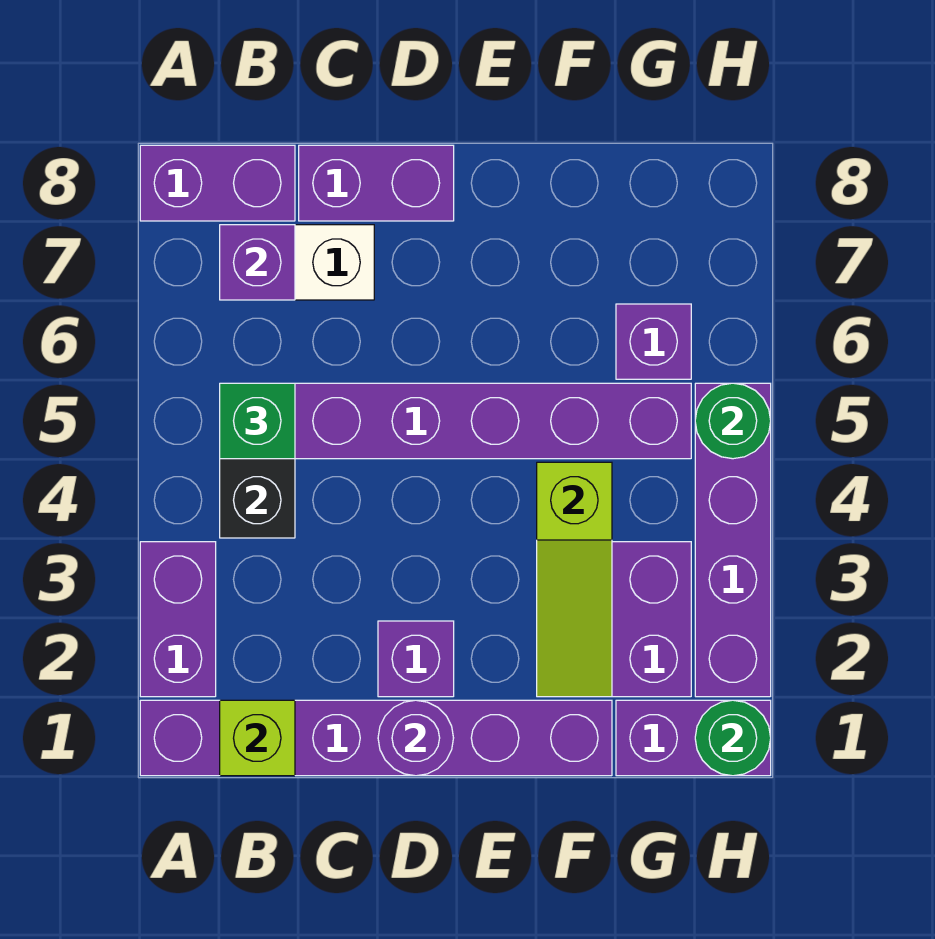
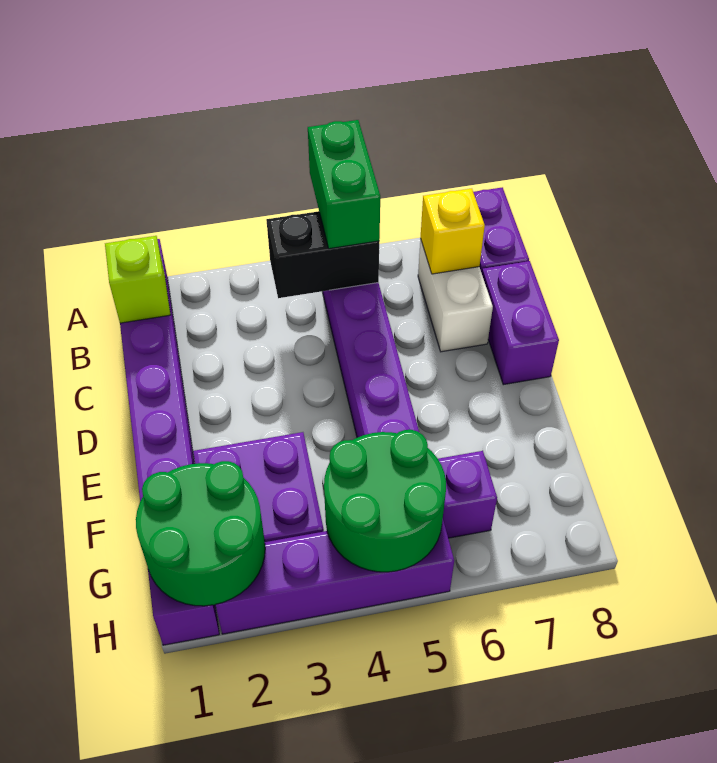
purple brick A2:A3 level 1 -> none
green brick B5 level 3 -> green brick A5:B5 level 3
purple brick B7 level 2 -> yellow brick B7 level 2
purple round brick D1 level 2 -> none
purple brick D2 level 1 -> none
lime slope F2:F4 level 2 top 4 -> none
green round brick H1 level 2 -> green round brick G1:H2 level 2
green round brick H5 level 2 -> green round brick G4:H5 level 2

